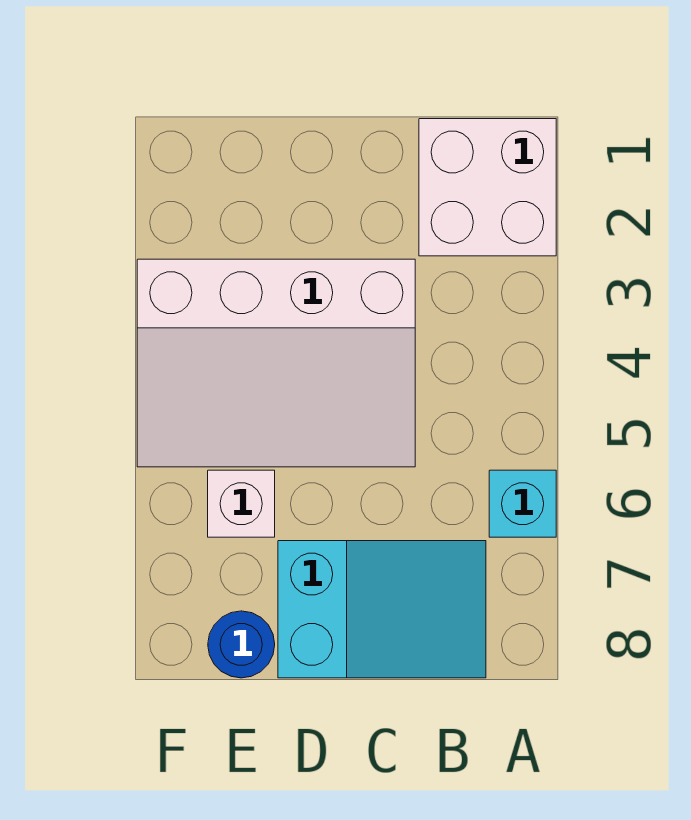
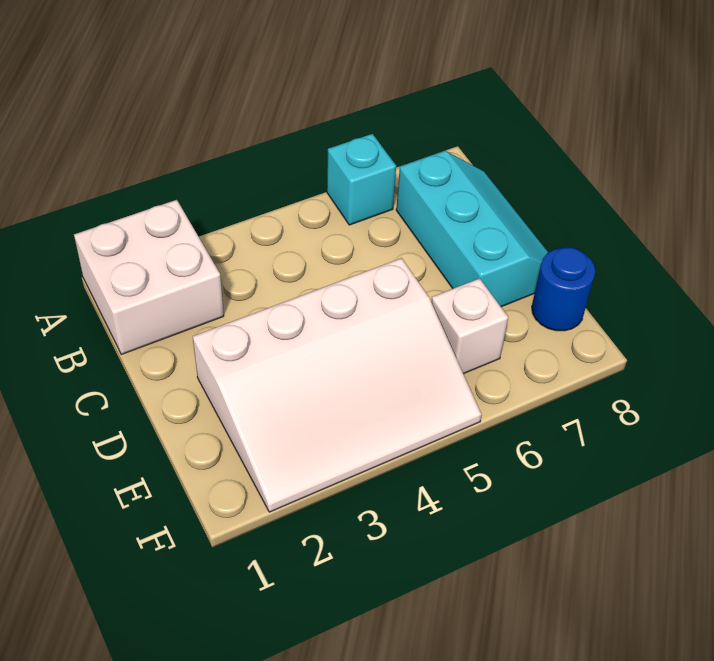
cyan slope B7:D8 level 1 top D -> cyan slope B7:D8 level 1 top 7
white slope C3:F5 level 1 top 3 -> white slope D2:F5 level 1 top D

